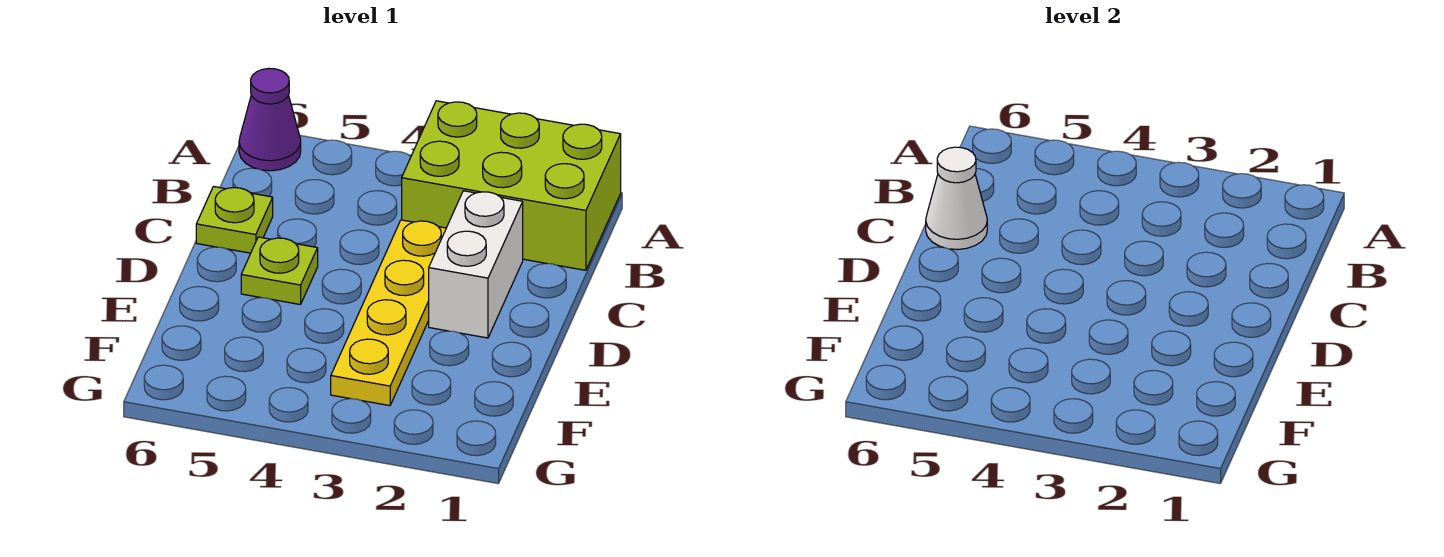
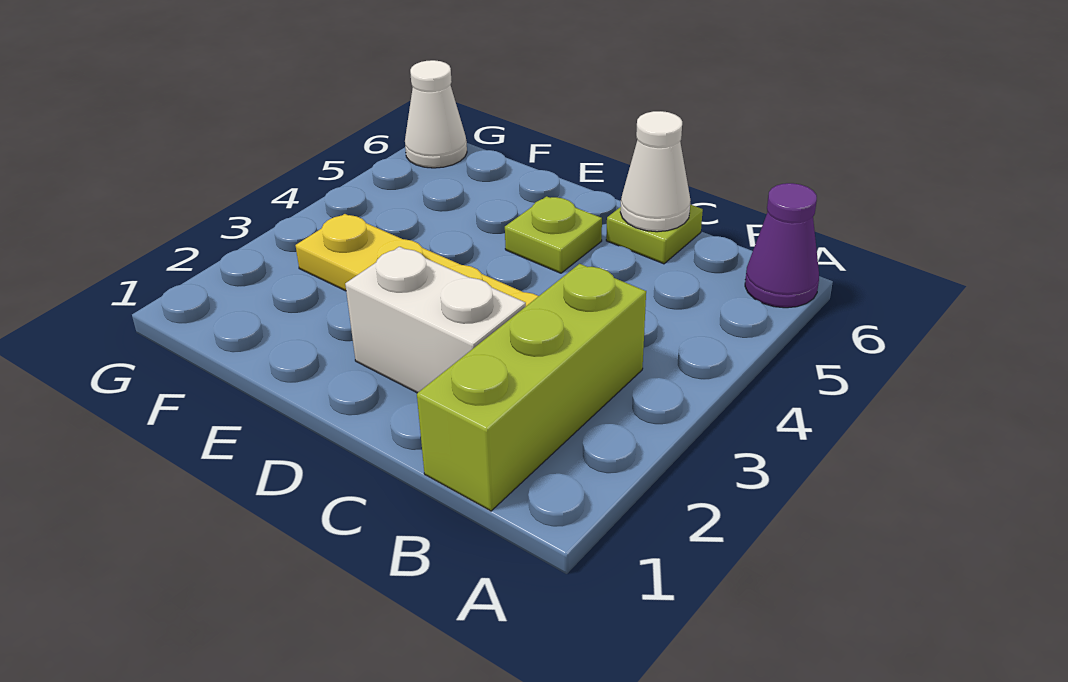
lime brick A1:B3 level 1 -> lime brick B1:B3 level 1
none -> white cone G6 level 1

